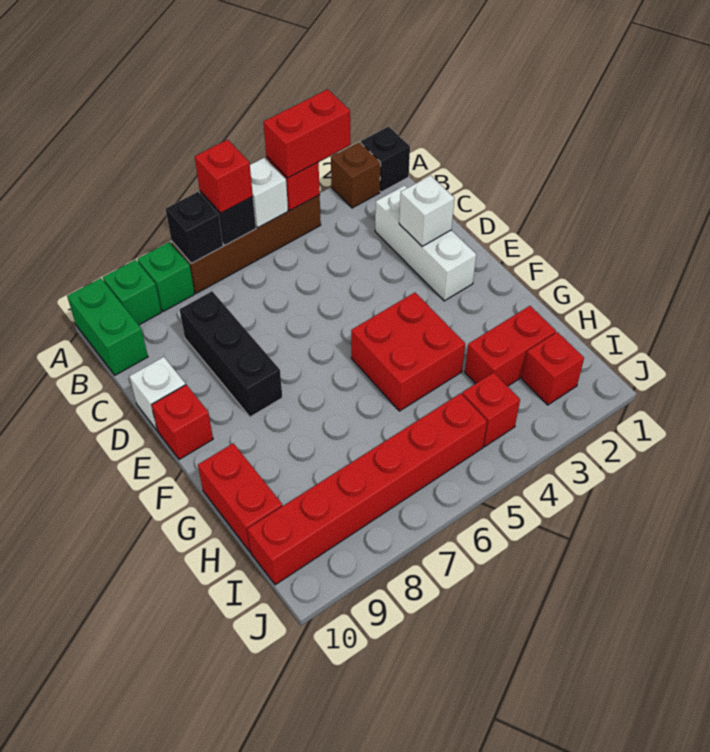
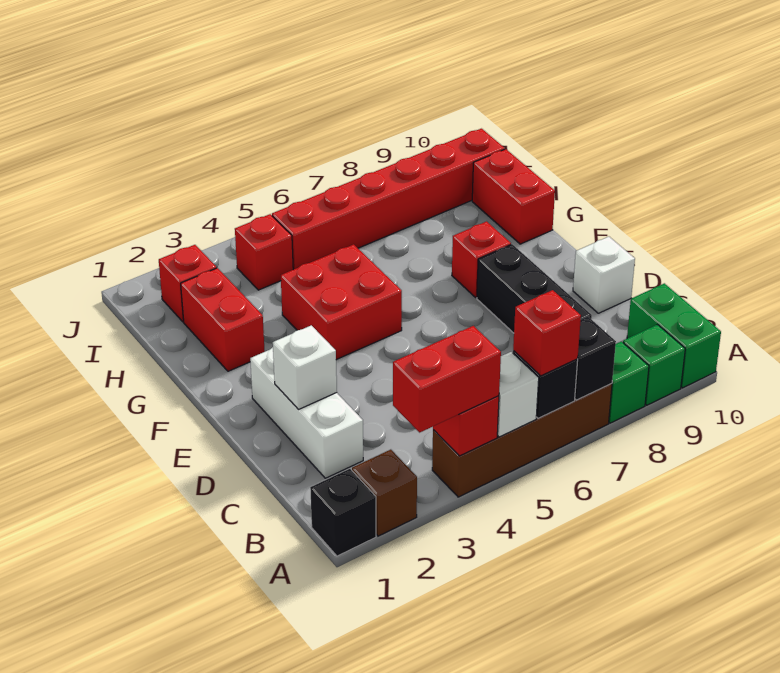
red brick E10 level 1 -> red brick F8 level 1
red brick H2:H3 level 1 -> red brick G2:H2 level 1

